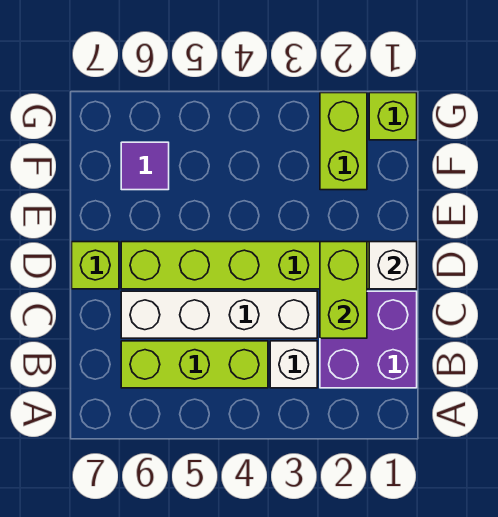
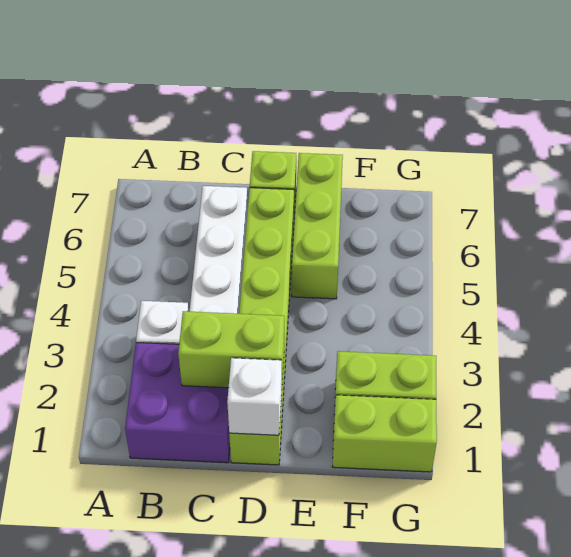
lime brick B4:B6 level 1 -> lime brick E5:E7 level 1
purple tile F6 level 1 -> none
lime brick G1 level 1 -> lime brick F1:G1 level 1

